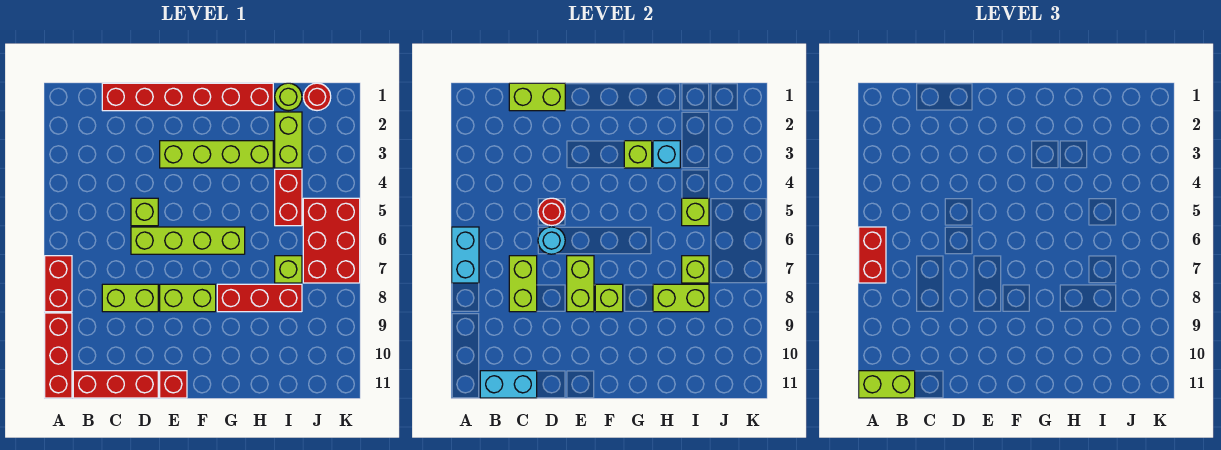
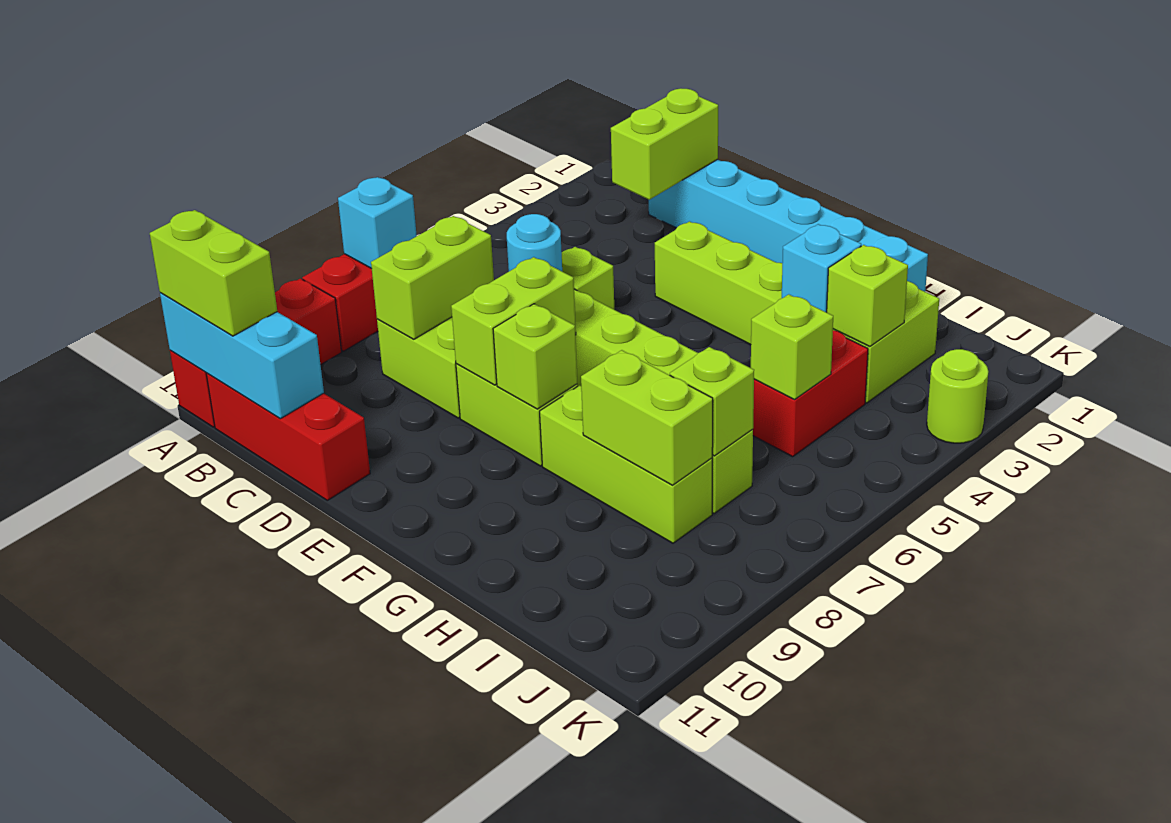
cyan brick A6:A7 level 2 -> cyan brick A7 level 2
red brick A6:A7 level 3 -> none
cyan brick B11:C11 level 2 -> cyan brick A11:C11 level 2
red brick C1:H1 level 1 -> cyan brick C1:H1 level 1
lime brick C1:D1 level 2 -> lime brick C1:C2 level 2
red round brick D5 level 2 -> none
red brick E11 level 1 -> none
lime brick G3 level 2 -> lime brick I3 level 2
red brick G8:I8 level 1 -> lime brick G8:I8 level 1
lime round brick I1 level 1 -> lime round brick K3 level 1
red round brick J1 level 1 -> none
red brick J5:K7 level 1 -> none

